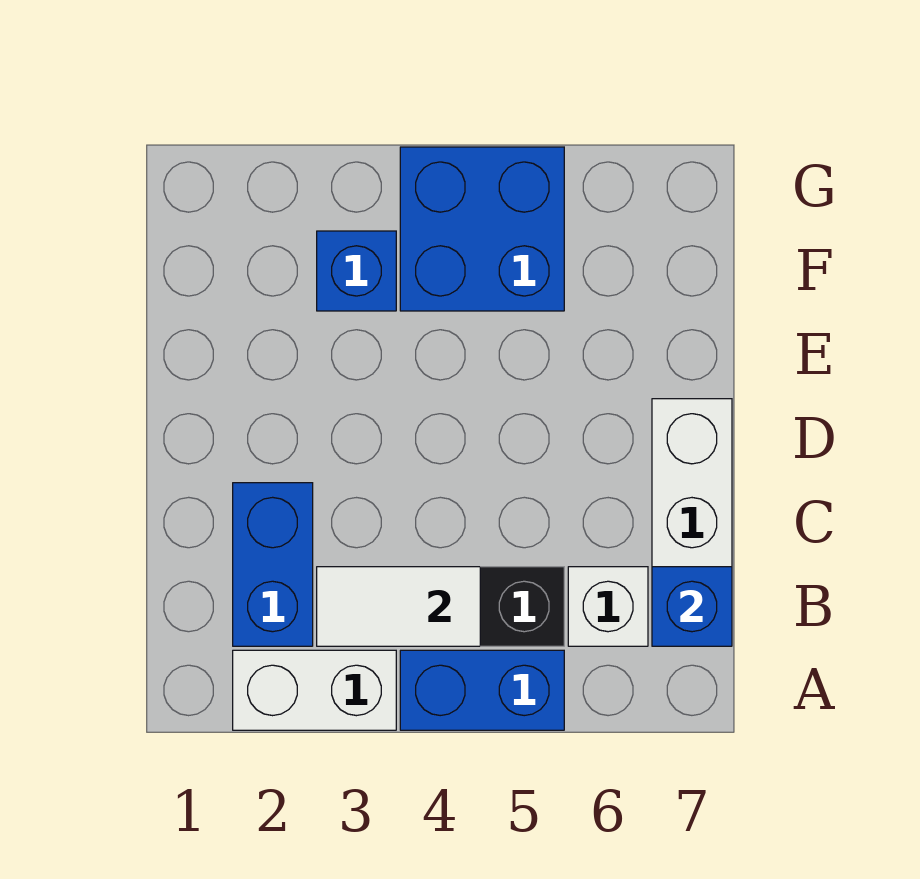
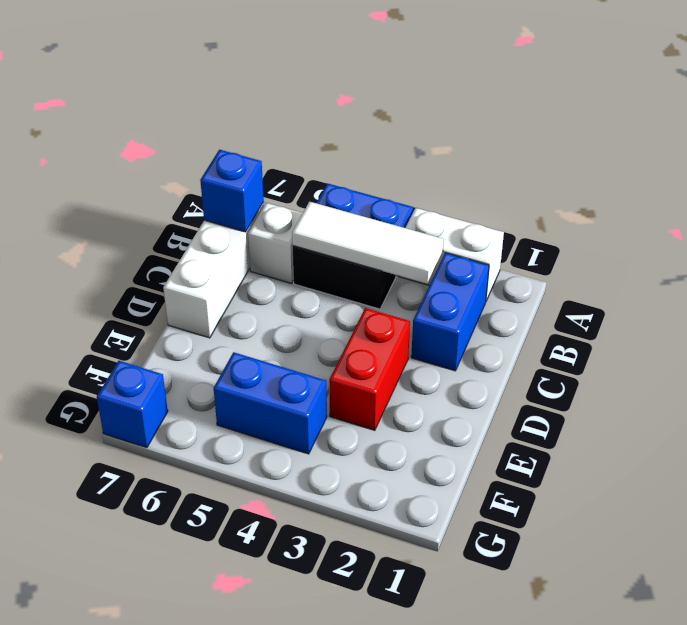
white tile B3:B4 level 2 -> white tile B3:B5 level 2
none -> red brick D3:E3 level 1
blue brick F3 level 1 -> blue brick G7 level 1
blue brick F4:G5 level 1 -> blue brick F4:F5 level 1

